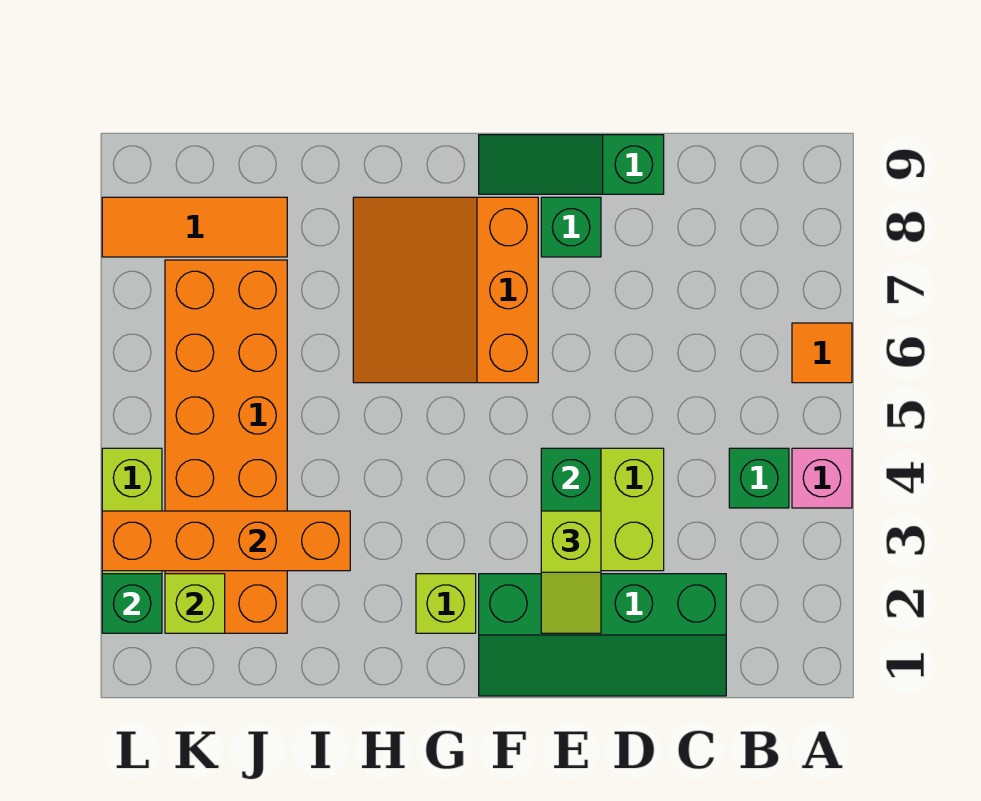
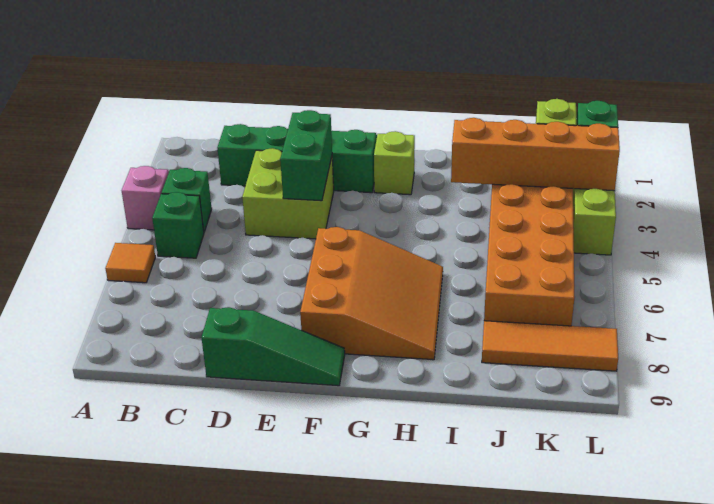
lime slope E2:E3 level 3 top 3 -> none
green brick E8 level 1 -> green brick B5 level 1

